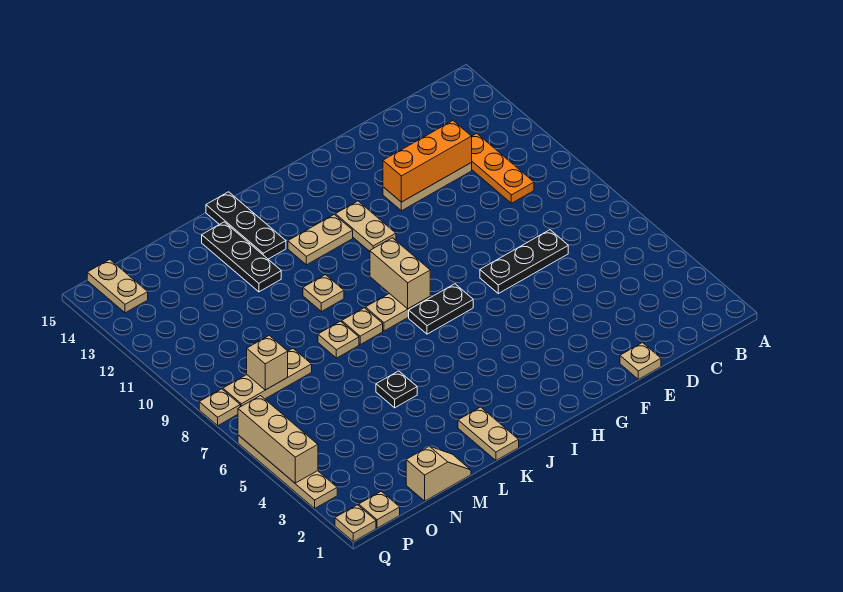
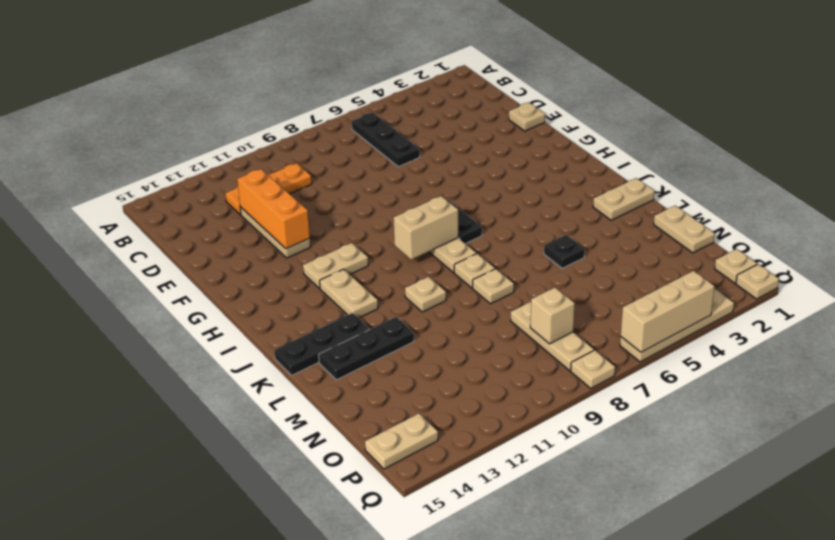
black plate D7:F7 level 1 -> black plate B6:D6 level 1
tan slope M1:N1 level 1 top N -> tan plate M1:N1 level 1

